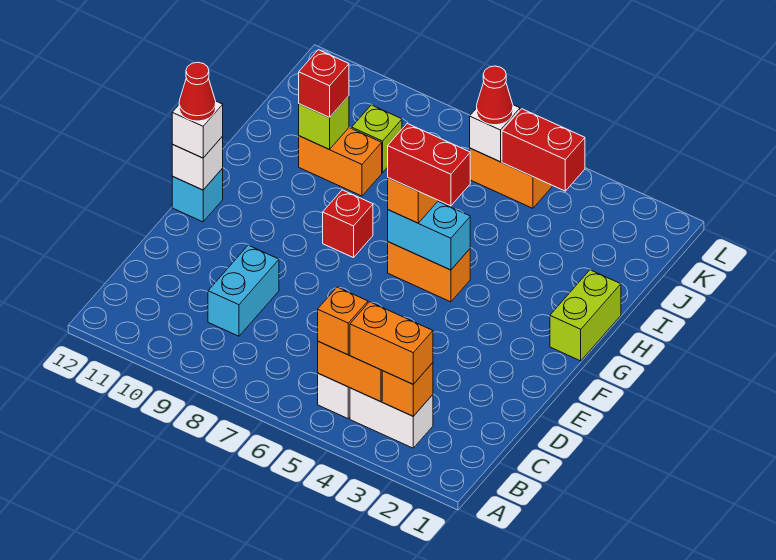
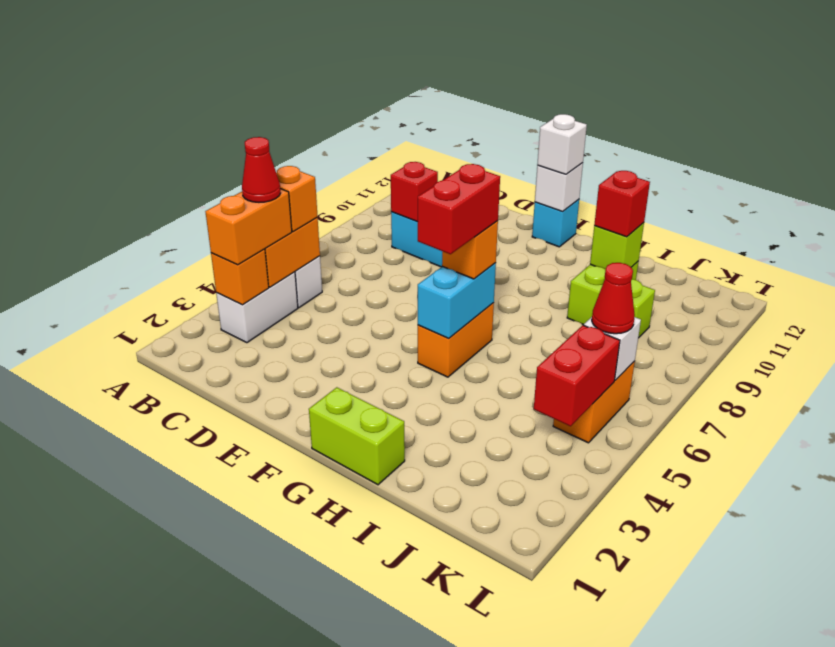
red cone F12 level 4 -> red cone B4 level 4
red brick G8 level 1 -> red brick C9 level 2
orange brick I9:I10 level 1 -> lime brick I9:I10 level 1

